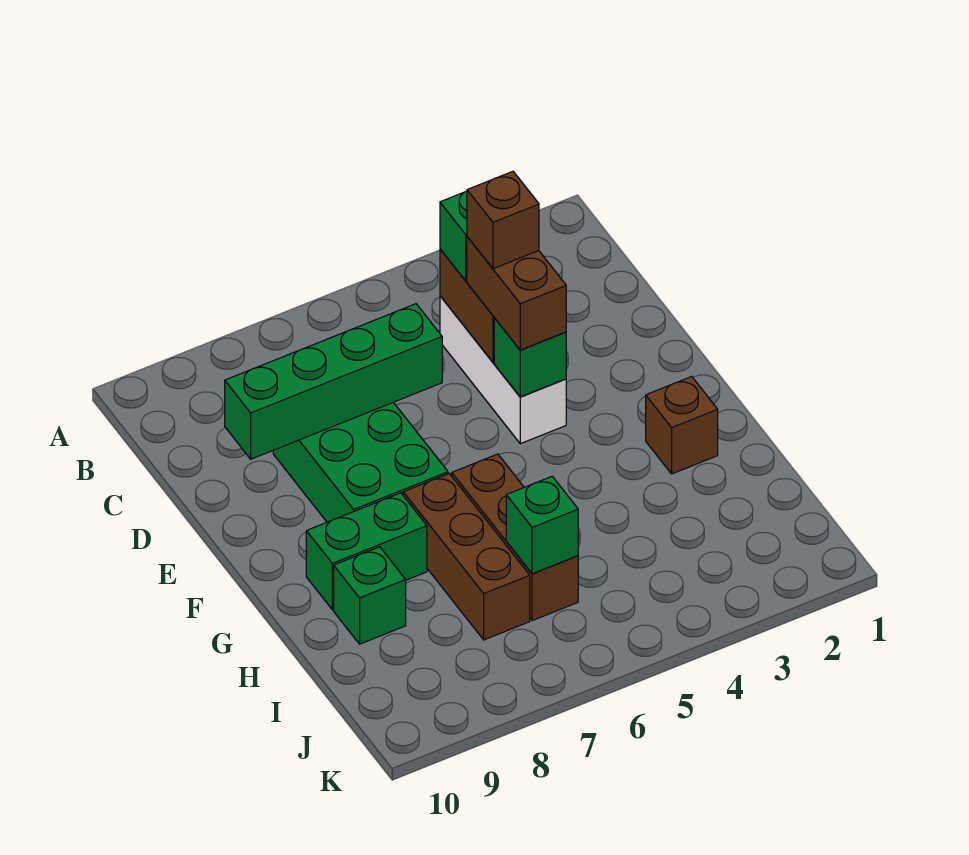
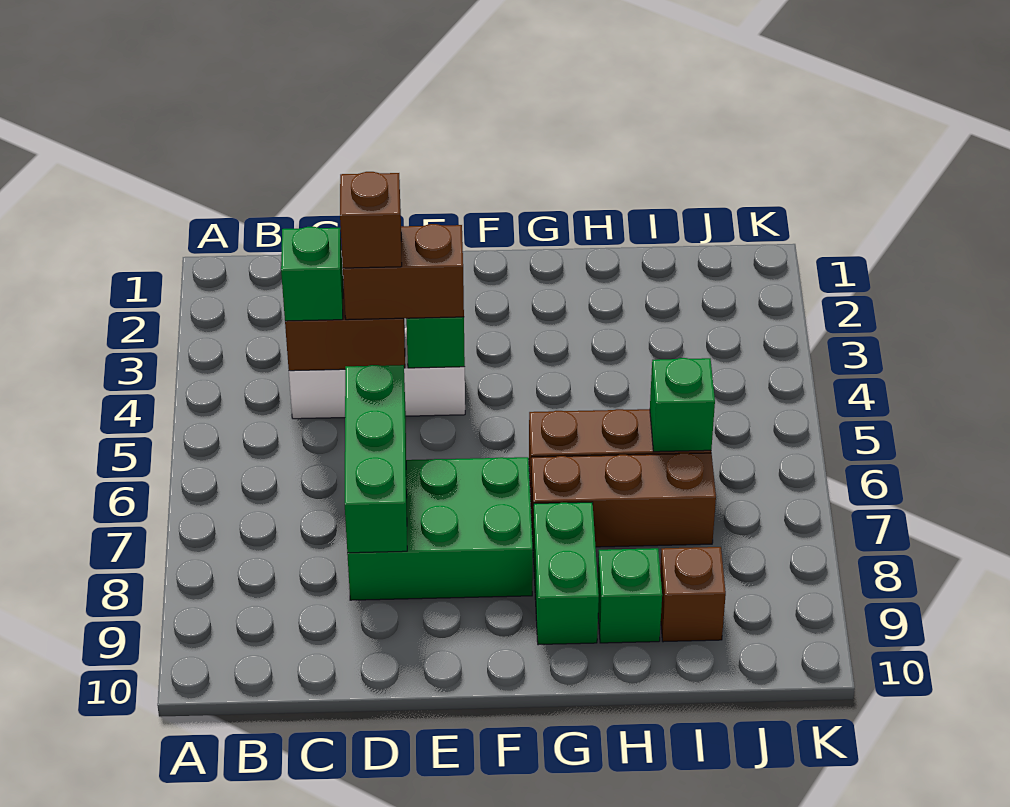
green brick D6:D9 level 2 -> green brick D6:D8 level 2
brown brick G2 level 1 -> brown brick I9 level 1

